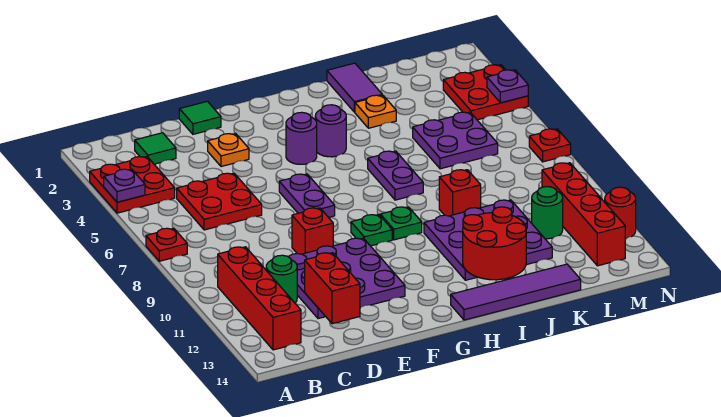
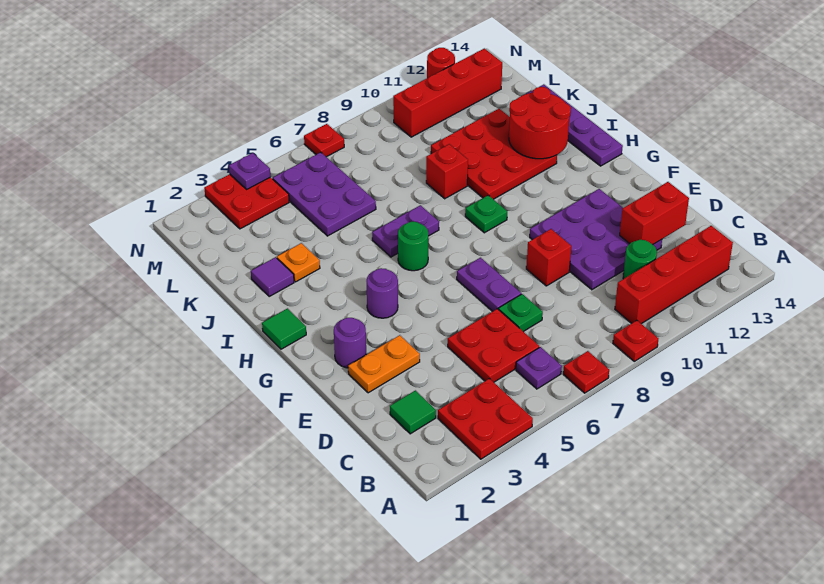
purple plate A4 level 2 -> purple plate B6 level 1
none -> red plate A9 level 1
green tile E1 level 1 -> green tile H1 level 1
orange plate E3 level 1 -> orange plate E2:E3 level 1
purple plate F6:F7 level 1 -> purple plate E7:F7 level 1
green plate G9 level 1 -> green plate D7 level 1
purple round brick H4 level 1 -> purple round brick F2 level 1
purple tile H14:K14 level 1 -> purple plate H14:K14 level 1
purple plate I10:K12 level 1 -> red plate I10:K12 level 1
purple tile J1:J2 level 1 -> purple tile J2 level 1
purple plate K5:L6 level 1 -> purple plate K5:M6 level 1
green round brick L11 level 1 -> green round brick H6 level 1

